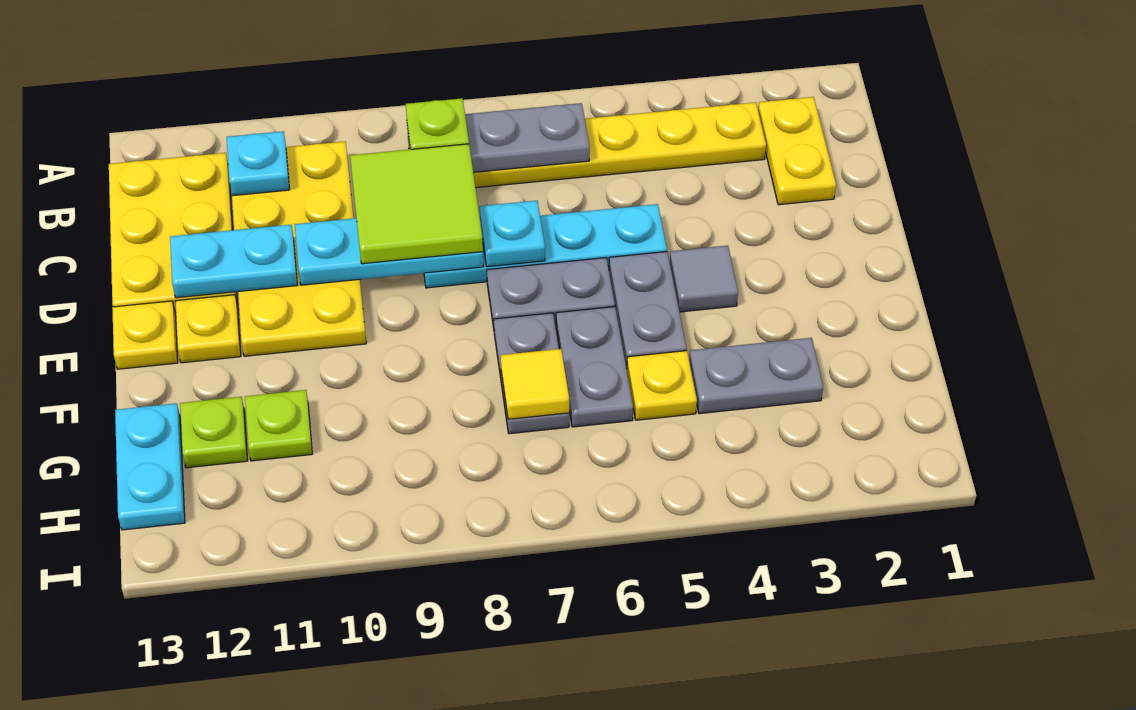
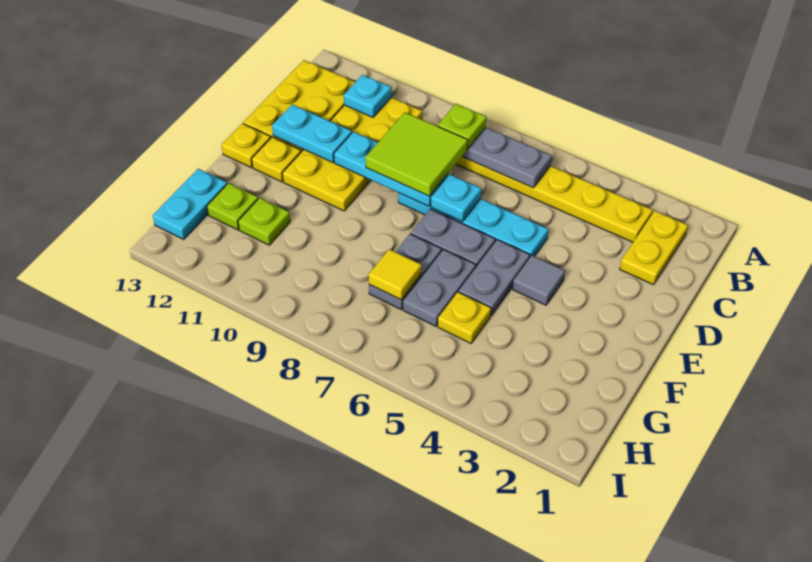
grey plate G3:G4 level 1 -> none

